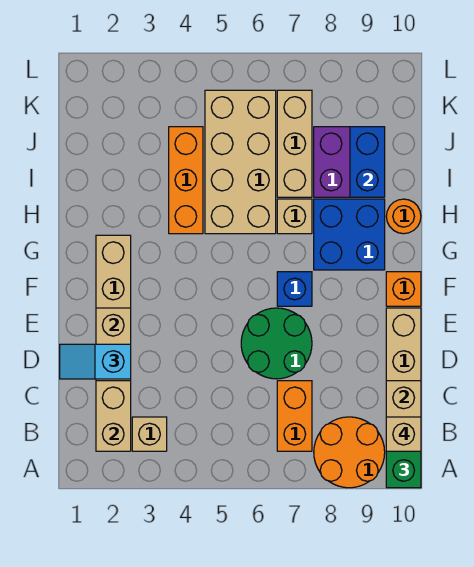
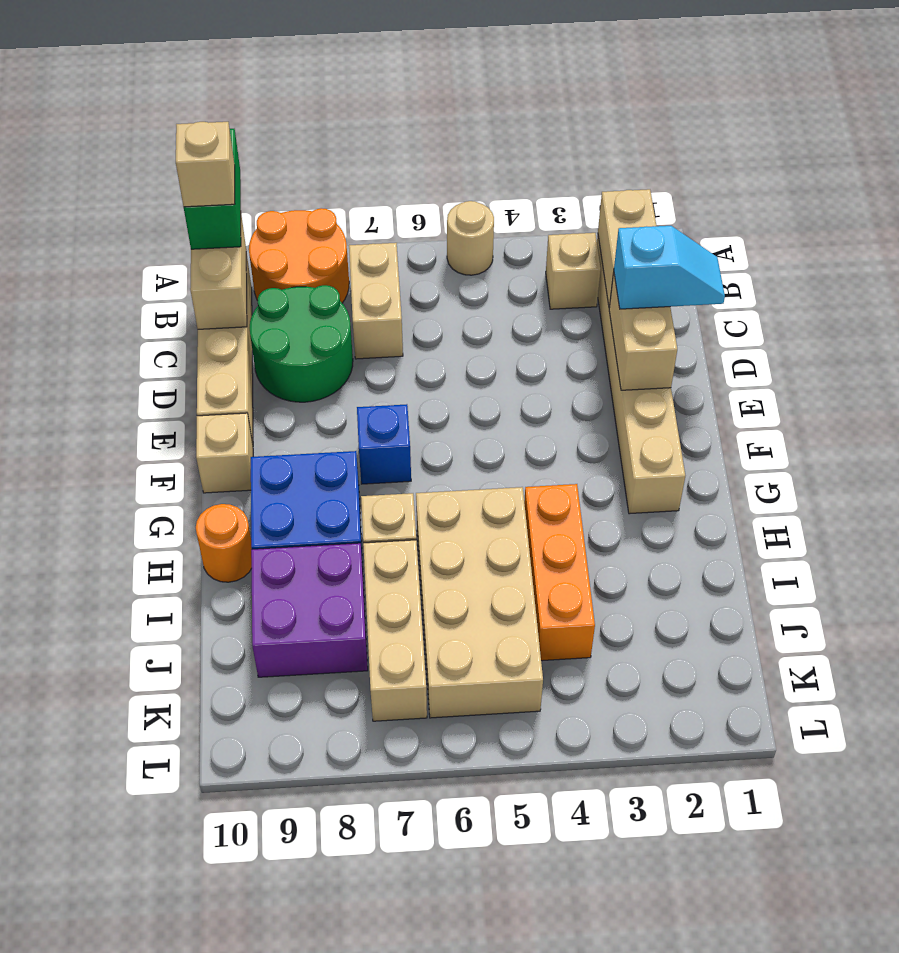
none -> tan round brick A5 level 1
orange brick B7:C7 level 1 -> tan brick B7:C7 level 1
green round brick D6:E7 level 1 -> green round brick C8:D9 level 1
orange brick F10 level 1 -> tan brick F10 level 1
blue brick I9:J9 level 2 -> none

